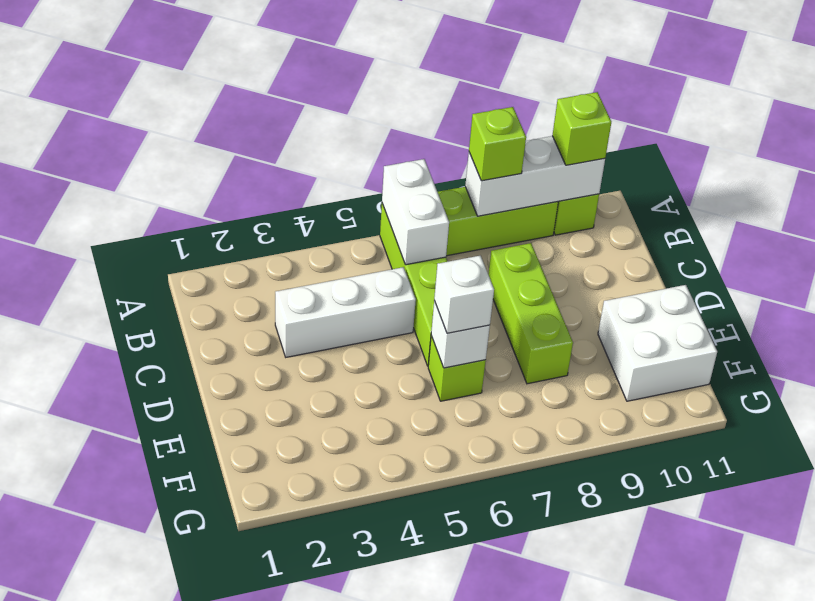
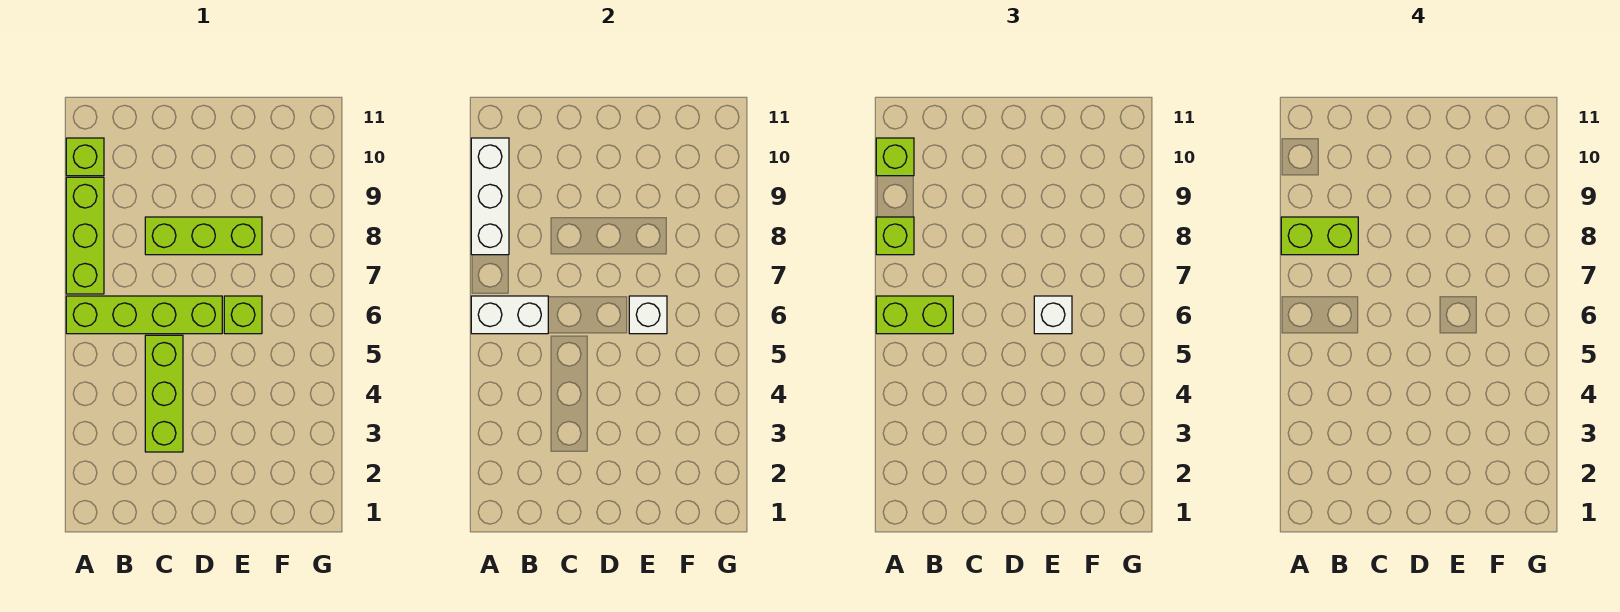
none -> lime brick A6:B6 level 3
none -> lime brick A8:B8 level 4
white brick C3:C5 level 1 -> lime brick C3:C5 level 1
white brick E10:F11 level 1 -> none

